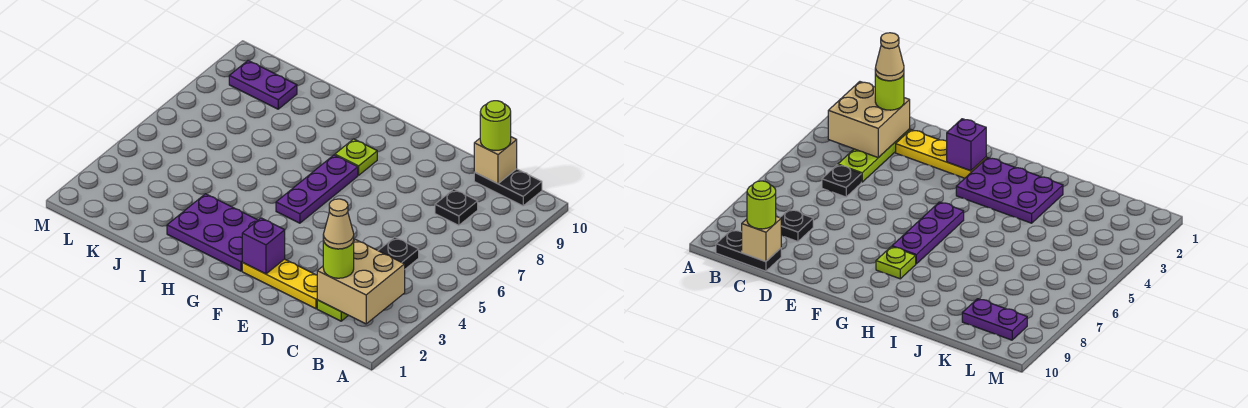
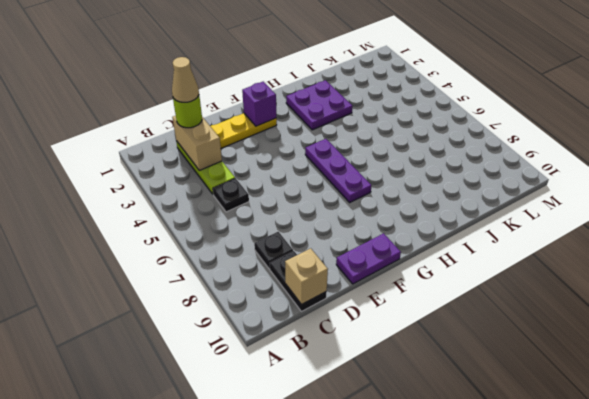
tan brick B2:C3 level 2 -> tan brick C2:C3 level 2
black plate B10:C10 level 1 -> black plate C9:C10 level 1
lime round brick C10 level 3 -> none
purple plate G2:I3 level 1 -> purple plate H2:I3 level 1
lime plate G8 level 1 -> none
purple plate K9:L9 level 1 -> purple plate E10:F10 level 1

